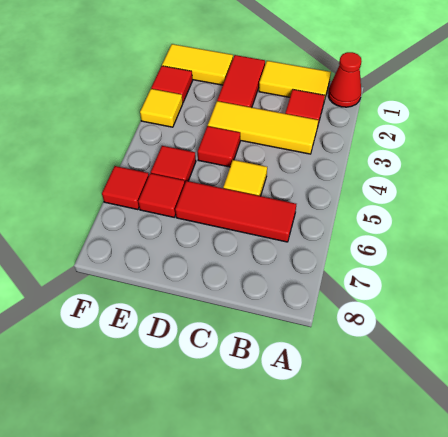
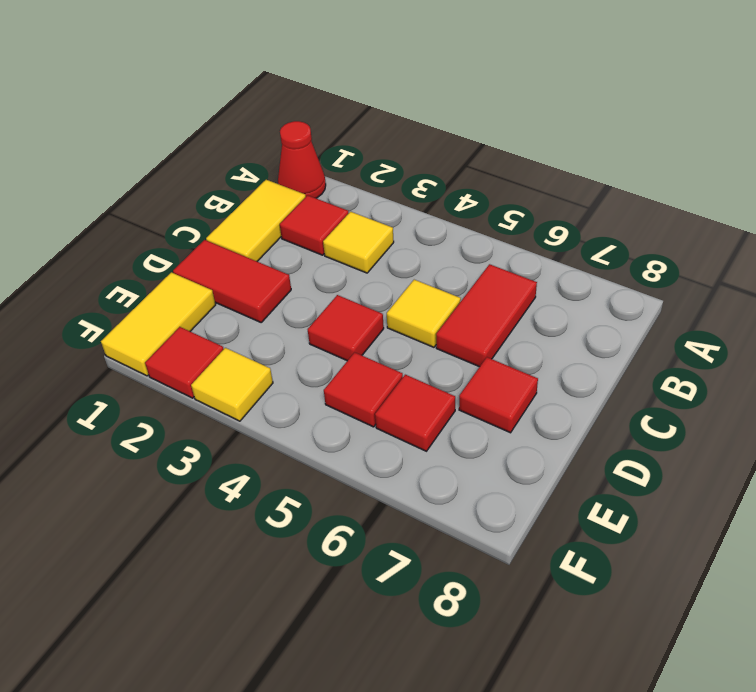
yellow tile B3:D3 level 1 -> yellow tile B3 level 1
red tile B6:D6 level 1 -> red tile B6:C6 level 1
red tile F6 level 1 -> red tile D7 level 1

